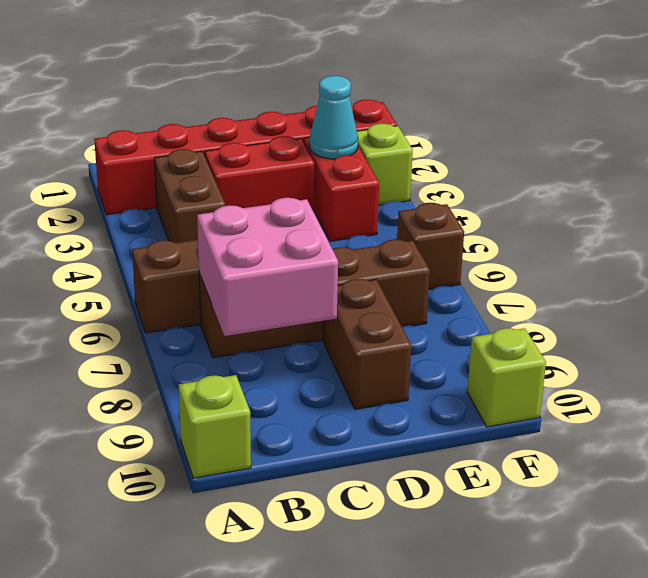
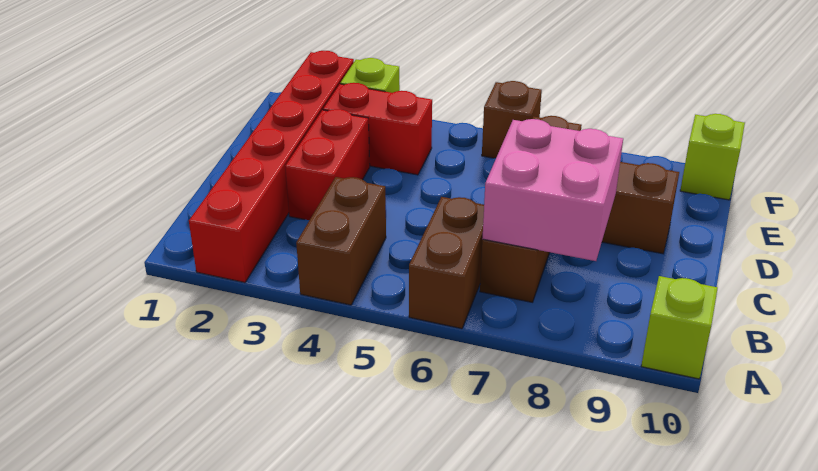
brown brick B3:B4 level 1 -> brown brick A4:B4 level 1
cyan cone E3 level 2 -> none

